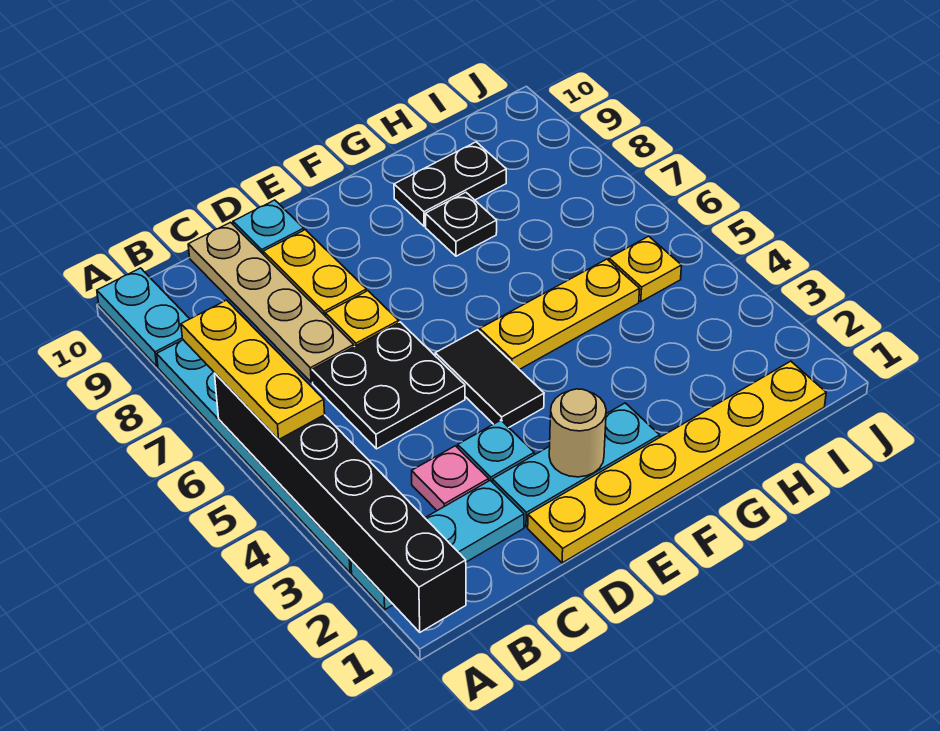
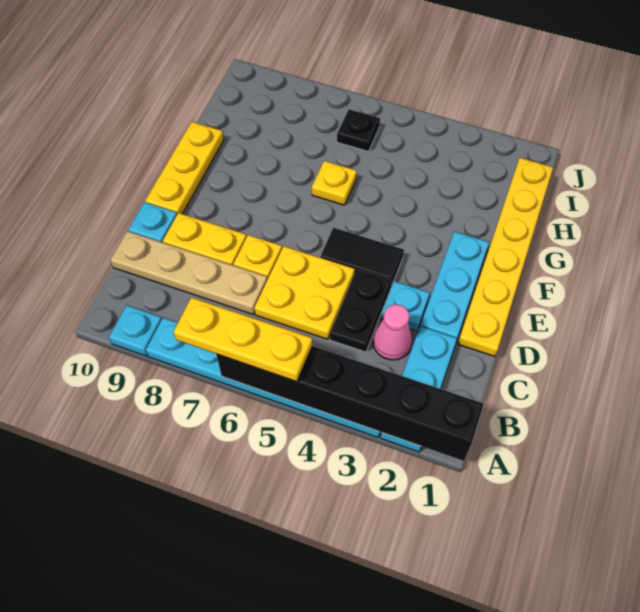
cyan plate A9:A10 level 1 -> cyan plate A9 level 1
pink plate C3 level 1 -> pink cone C3 level 1
black plate C5:D6 level 1 -> yellow plate C5:D6 level 1
tan round brick E2 level 2 -> none
yellow plate F5:H5 level 1 -> yellow plate E10:G10 level 1
black plate G8 level 1 -> black plate I6 level 1
black plate G9:H9 level 1 -> black plate C4:D4 level 1
yellow plate I5 level 1 -> yellow plate G6 level 1

